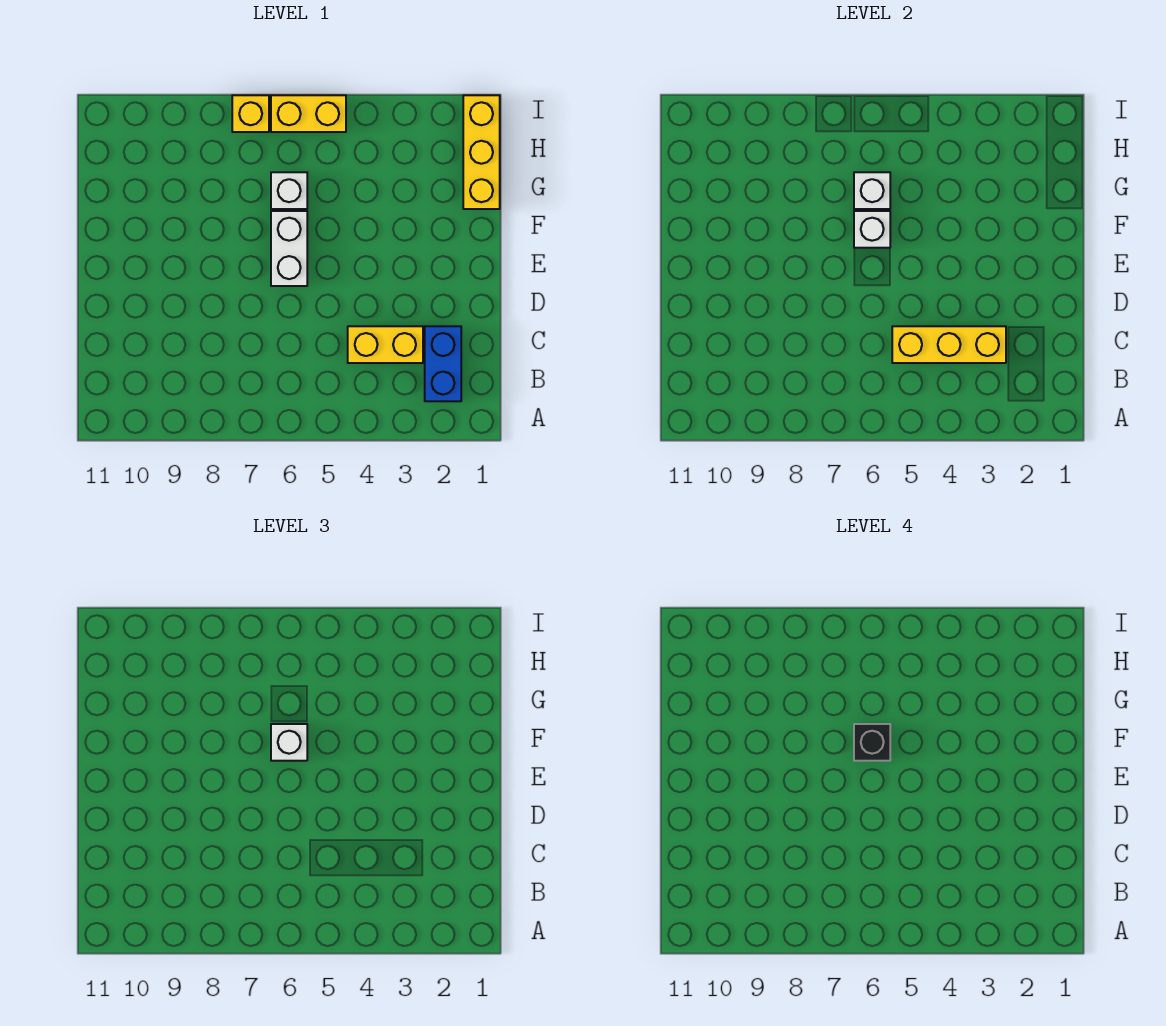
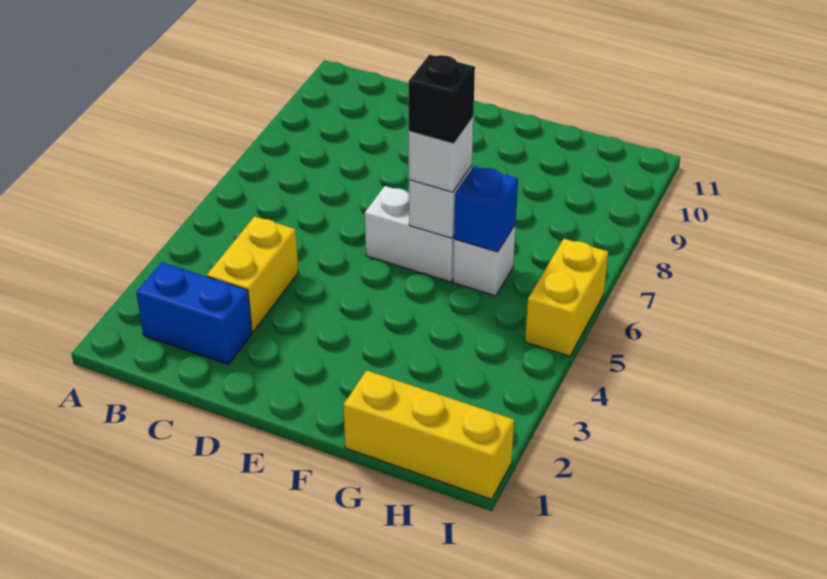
yellow brick C3:C5 level 2 -> none
white brick G6 level 2 -> blue brick G6 level 2
yellow brick I7 level 1 -> none

